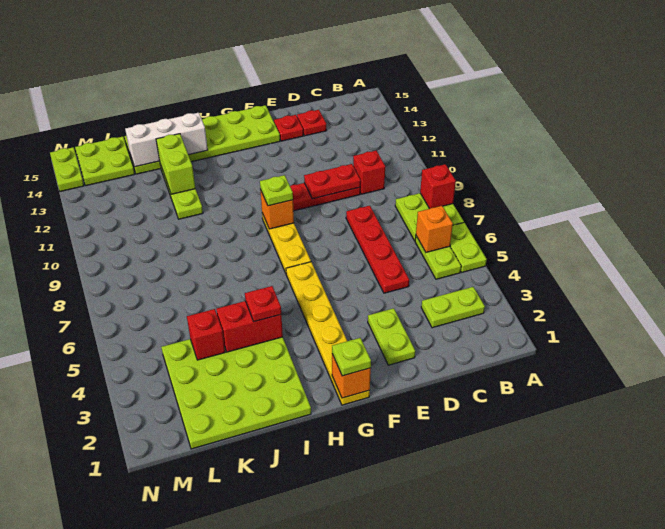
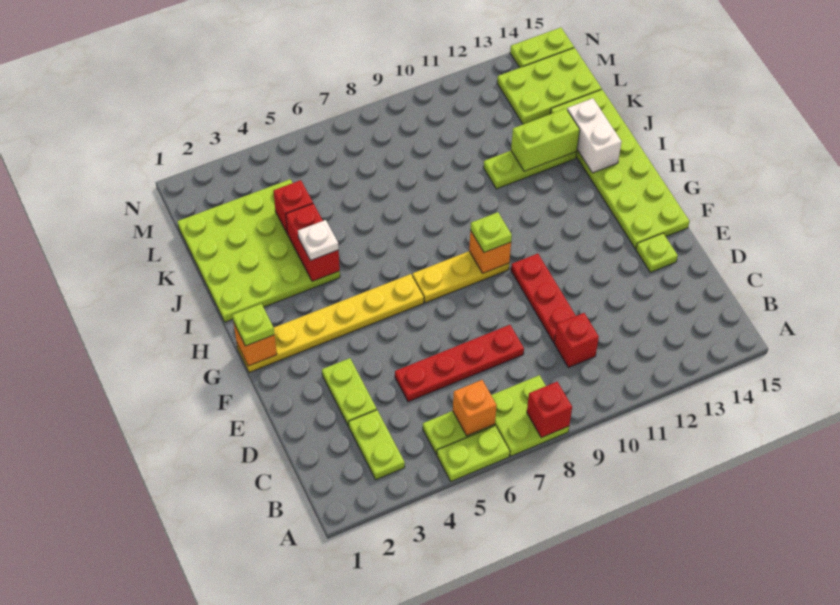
red plate D10:E10 level 2 -> none
red plate D14 level 1 -> none
lime plate E2:E3 level 1 -> lime plate D3:E3 level 1
red plate E14 level 1 -> lime plate E14 level 1
red plate I4 level 3 -> white plate I4 level 3
white brick I14:K14 level 2 -> white brick I14:J14 level 2
lime plate L14:M15 level 1 -> lime plate L13:M15 level 1

